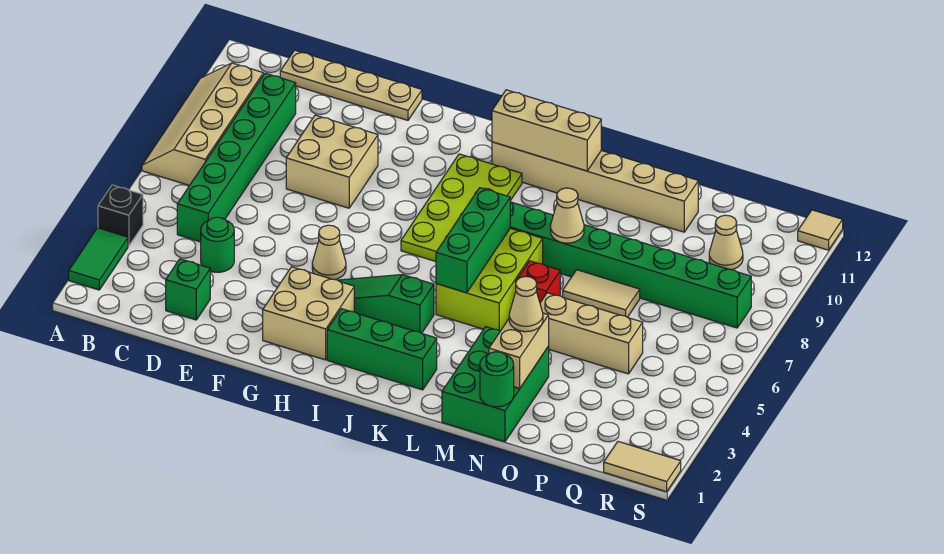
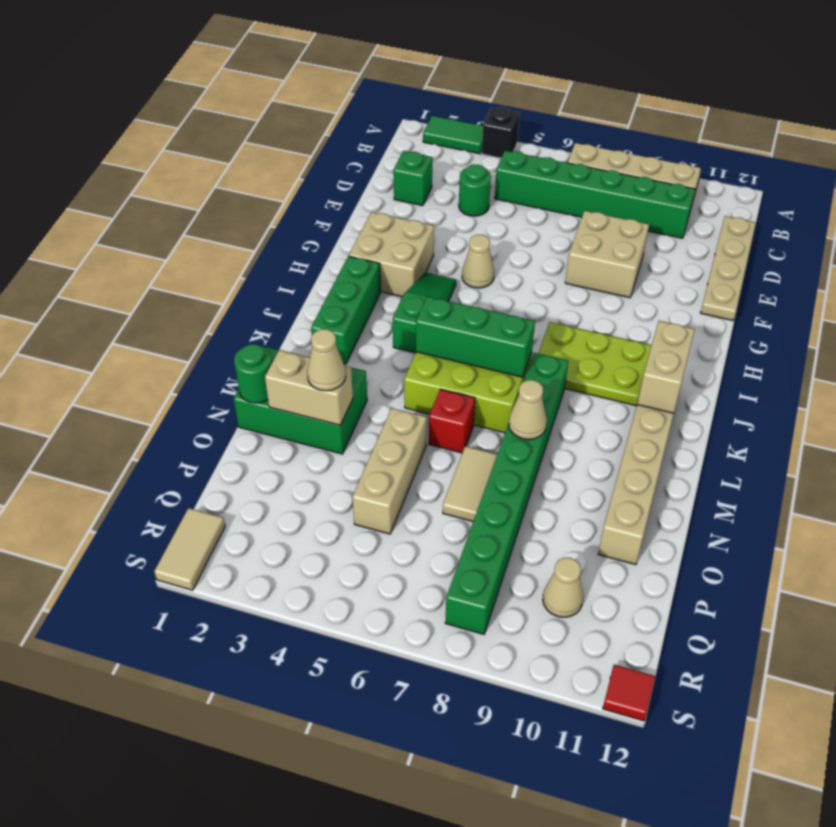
lime plate I7:J10 level 1 -> lime plate I8:J10 level 1
tan brick J11:L11 level 2 -> tan brick J11:K11 level 2
tan tile S12 level 1 -> red tile S12 level 1

